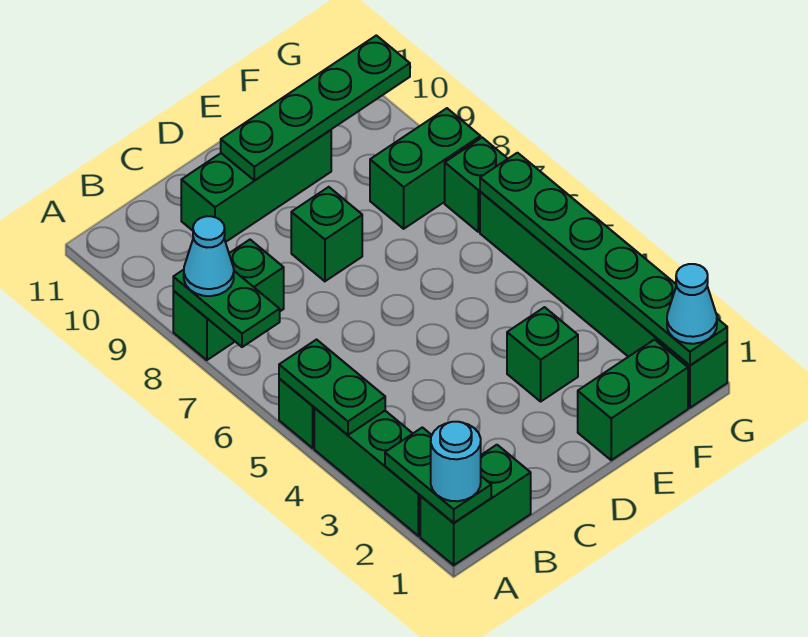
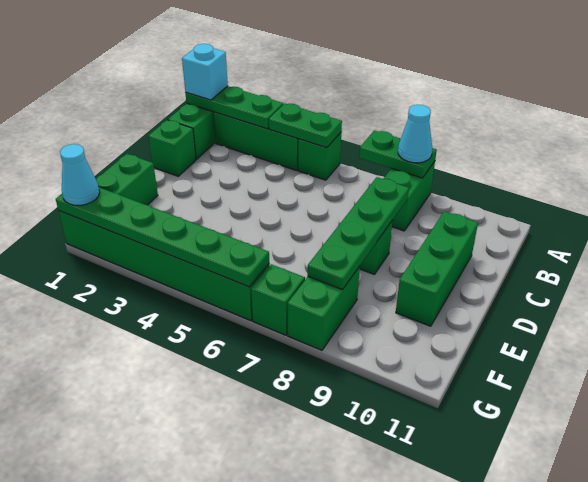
green plate A1:A2 level 2 -> green plate A1:A3 level 2
cyan round brick A1 level 3 -> cyan brick A1 level 3
green plate D10:G10 level 2 -> green plate C8:F8 level 2
green brick E3 level 1 -> green brick C1 level 1

